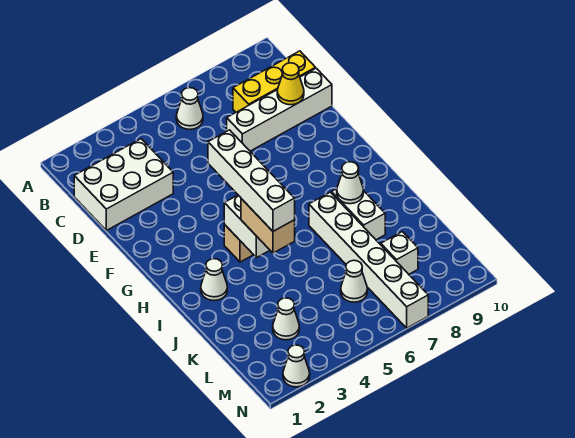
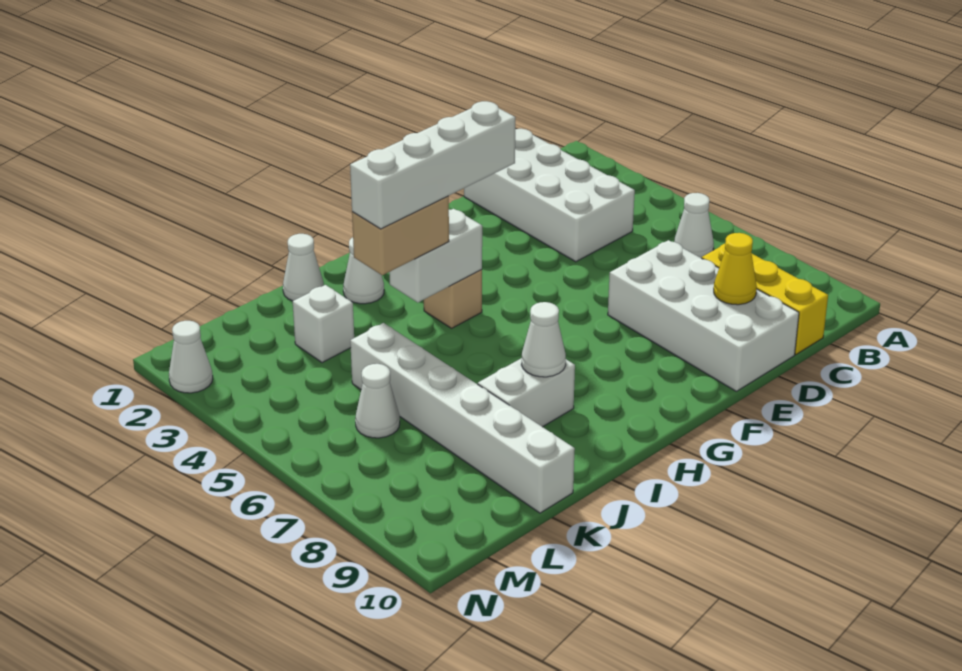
white brick C1:D3 level 1 -> white brick C1:D4 level 1
white brick D7:D10 level 1 -> white brick D7:E10 level 1
white brick I7:N7 level 1 -> white brick K5:K10 level 1
white cone L3 level 1 -> white cone J1 level 1
white brick L8 level 1 -> white brick K3 level 1

